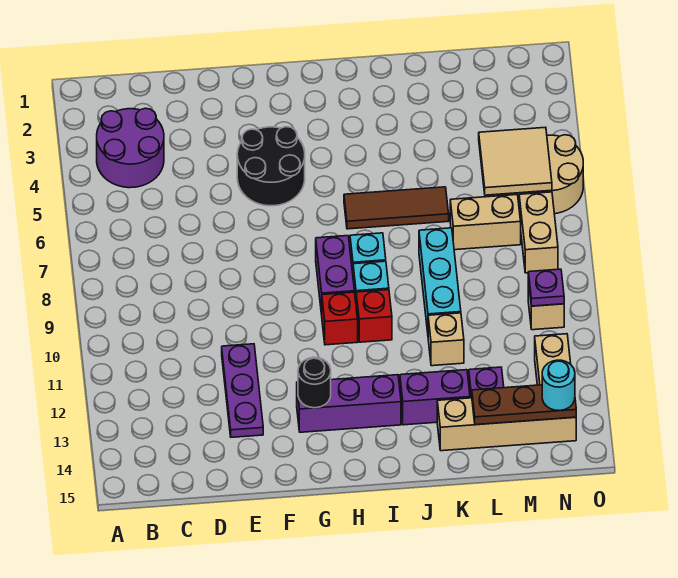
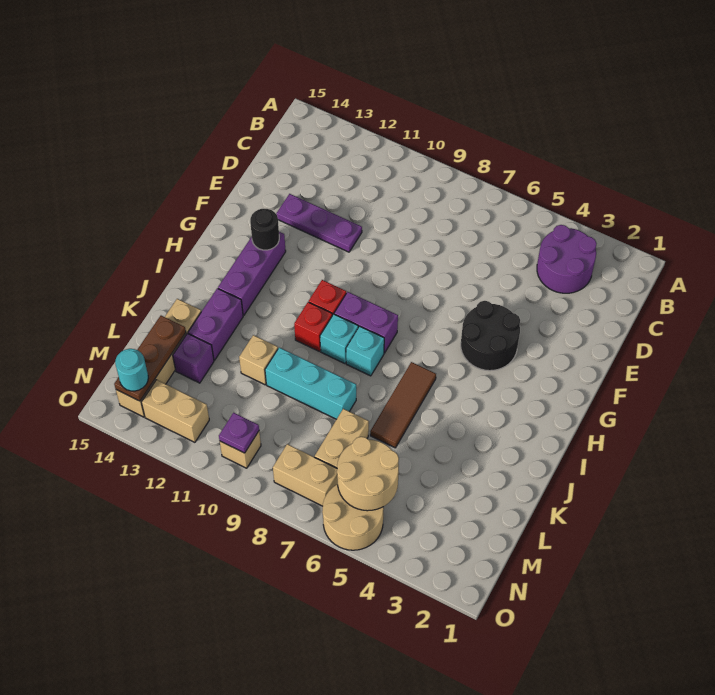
tan tile M5:N6 level 2 -> tan round brick M5:N6 level 2

